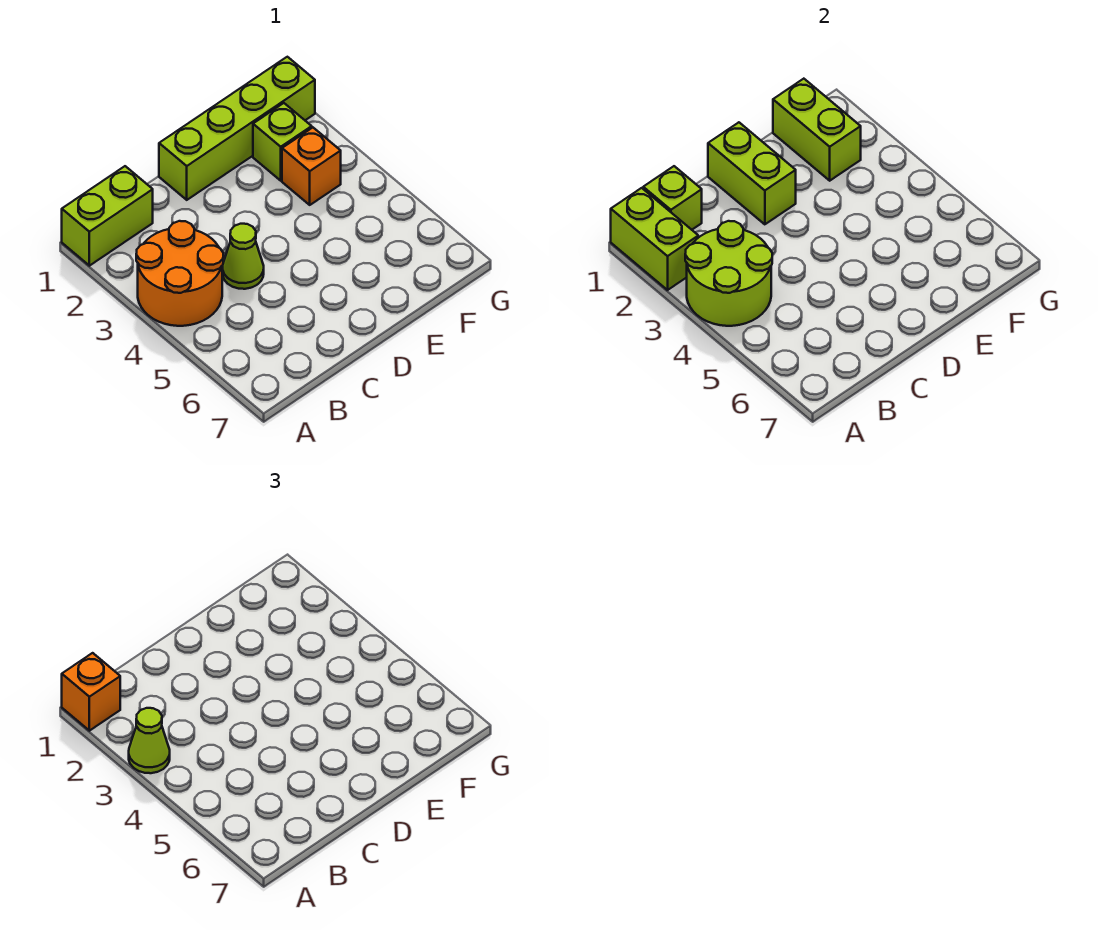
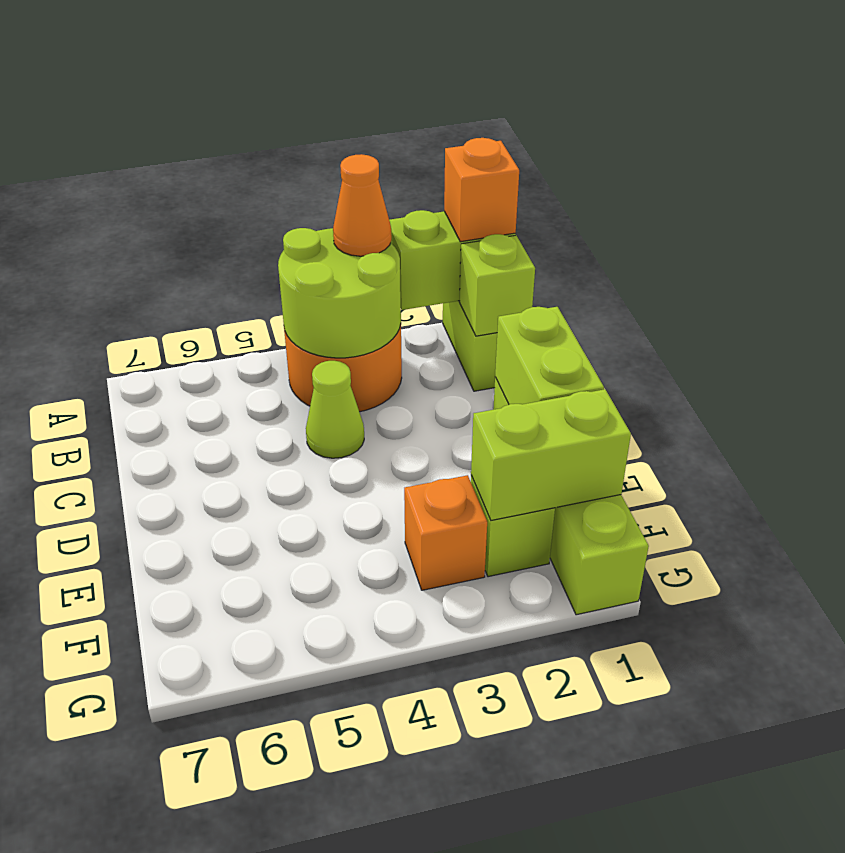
lime cone A3 level 3 -> orange cone A3 level 3
lime brick D1:D2 level 2 -> lime brick D1:E1 level 2

